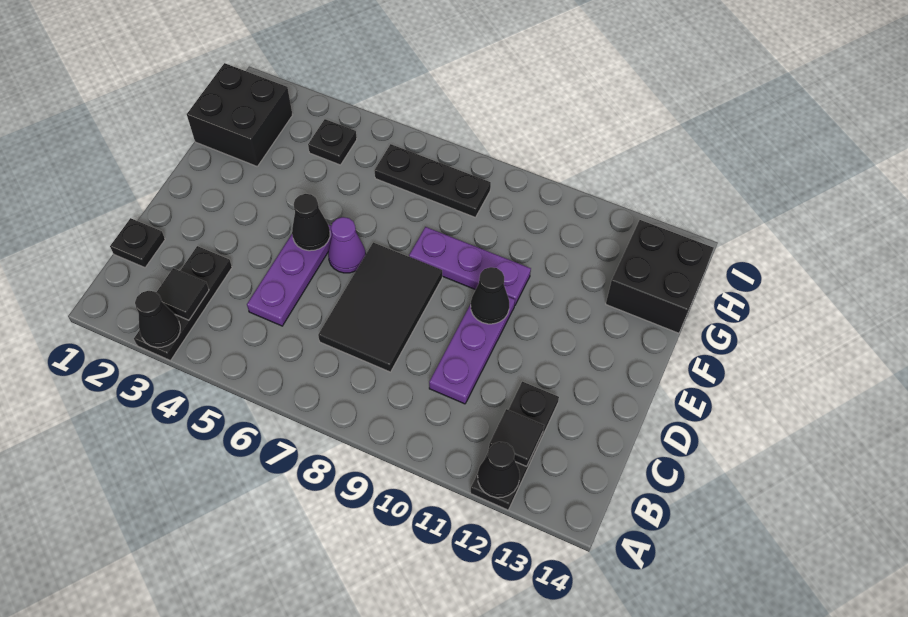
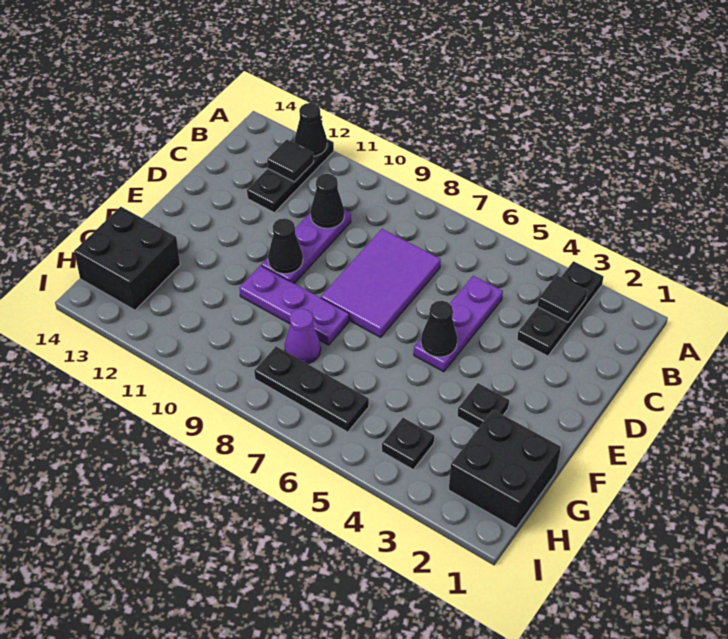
black cone A3 level 2 -> black cone C10 level 2
black plate C1 level 1 -> black plate F3 level 1
black tile C7:E8 level 1 -> purple tile C7:E8 level 1
purple cone E6 level 1 -> purple cone G8 level 1

